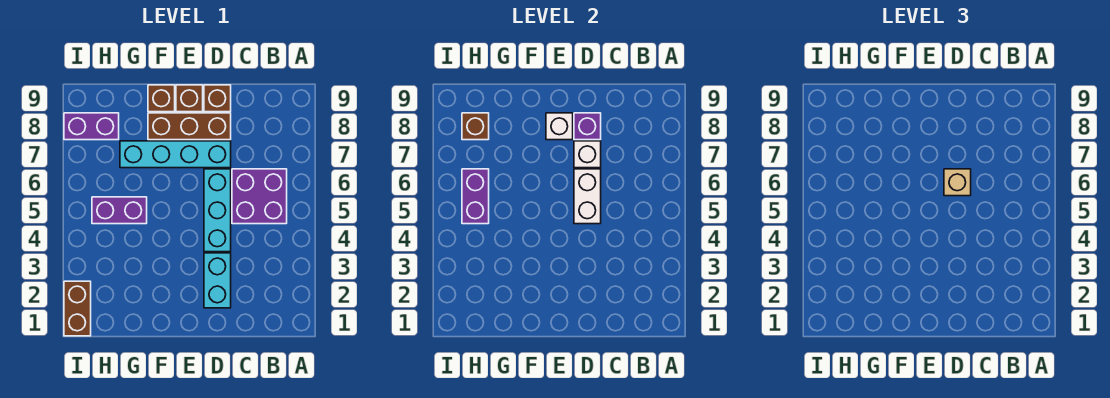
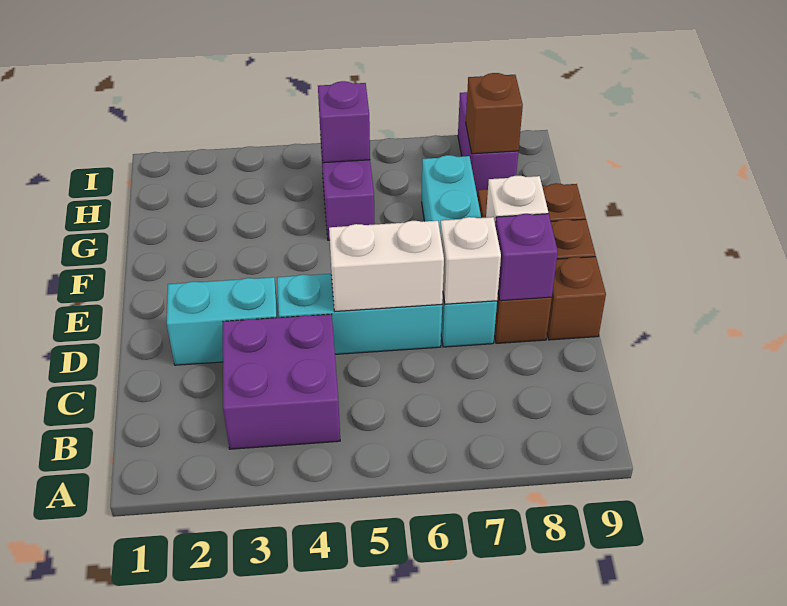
purple brick B5:C6 level 1 -> purple brick B3:C4 level 1
tan brick D6 level 3 -> none
purple brick H5:H6 level 2 -> purple brick H5 level 2
brown brick I1:I2 level 1 -> none

